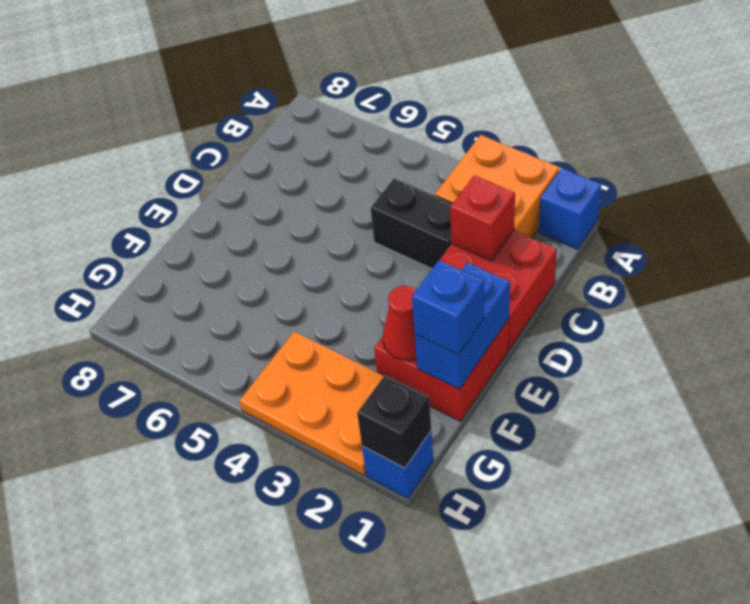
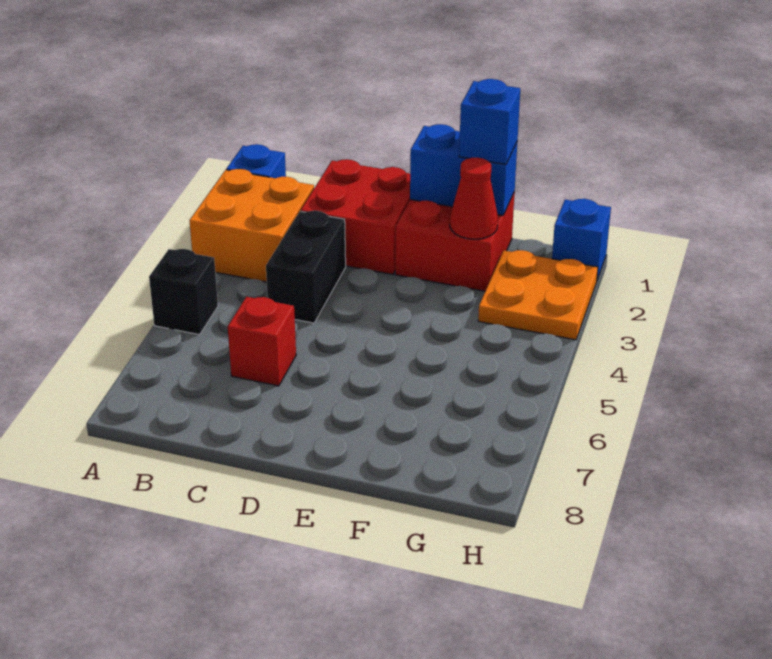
red brick C2 level 2 -> red brick C6 level 1
orange plate G2:H4 level 1 -> orange plate G2:H3 level 1
black brick H1 level 2 -> black brick A5 level 1

